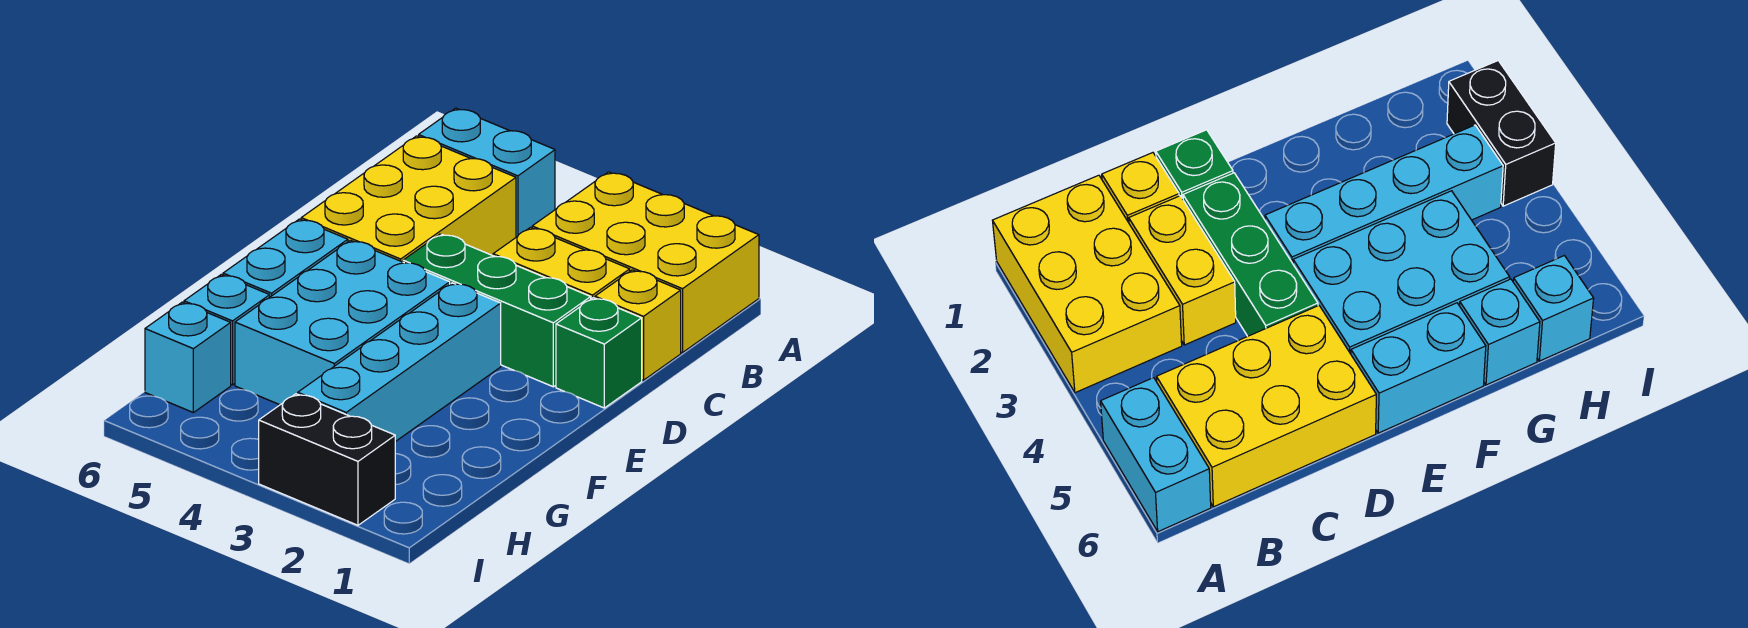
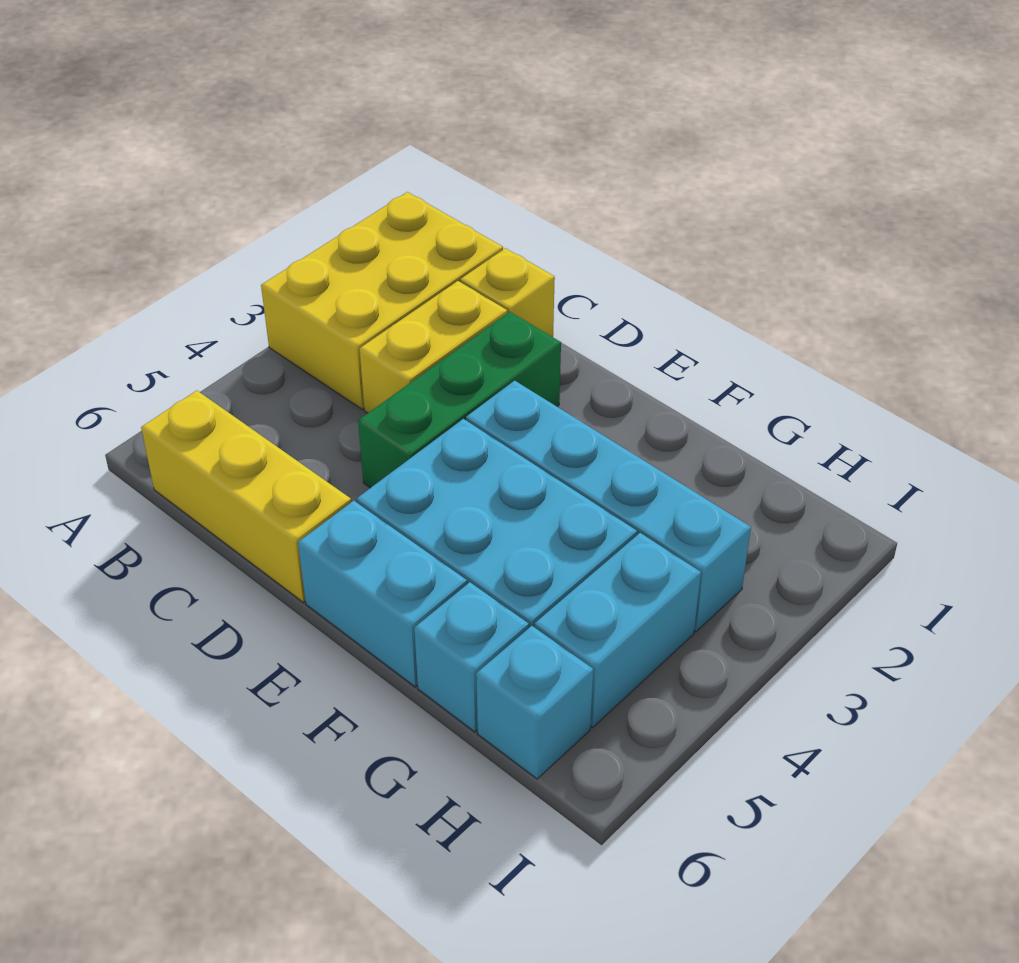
cyan brick A5:A6 level 1 -> cyan brick H4:H5 level 1
yellow brick B5:D6 level 1 -> yellow brick B6:D6 level 1
green brick D1 level 1 -> none
black brick I2:I3 level 1 -> none

